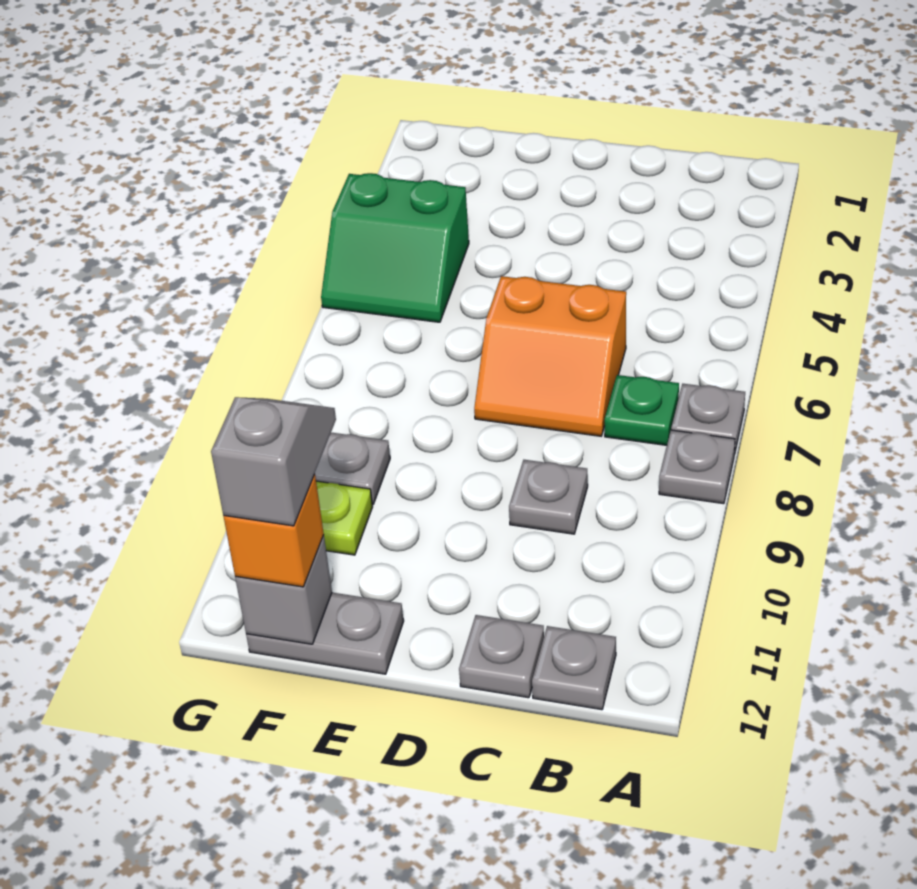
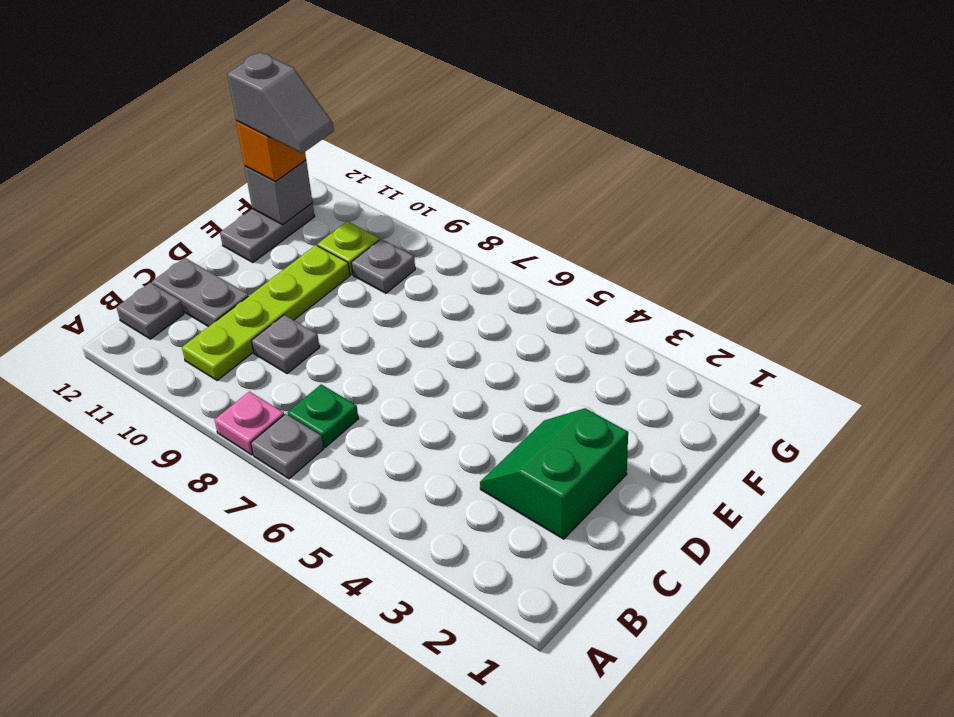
grey plate A8 level 1 -> pink plate A8 level 1
none -> lime plate B10:E10 level 1
orange slope C6:D7 level 1 top 6 -> none
grey plate C12 level 1 -> grey plate C11:C12 level 1
green slope F4:G5 level 1 top 4 -> green slope C2:D3 level 1 top 2

